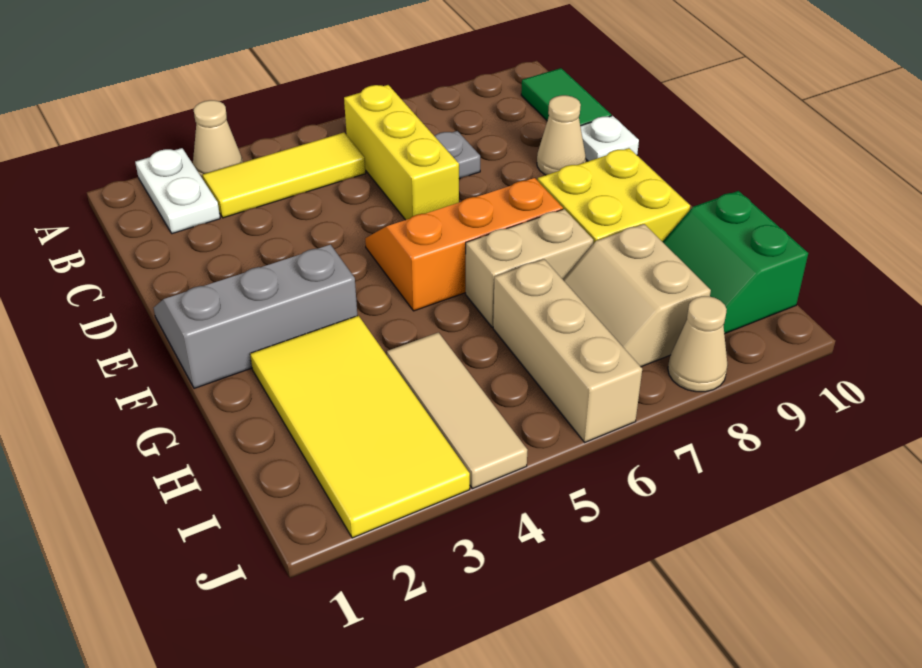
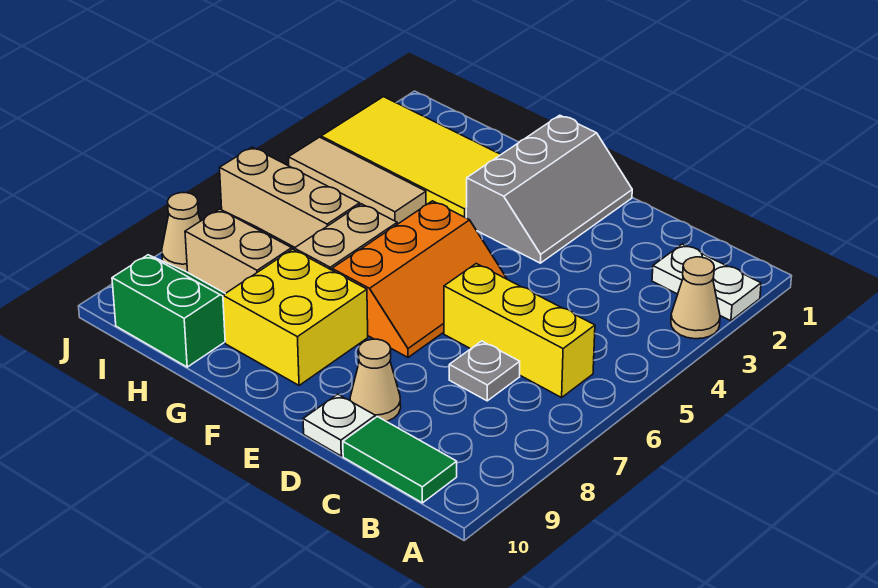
yellow tile B3:B5 level 1 -> none

